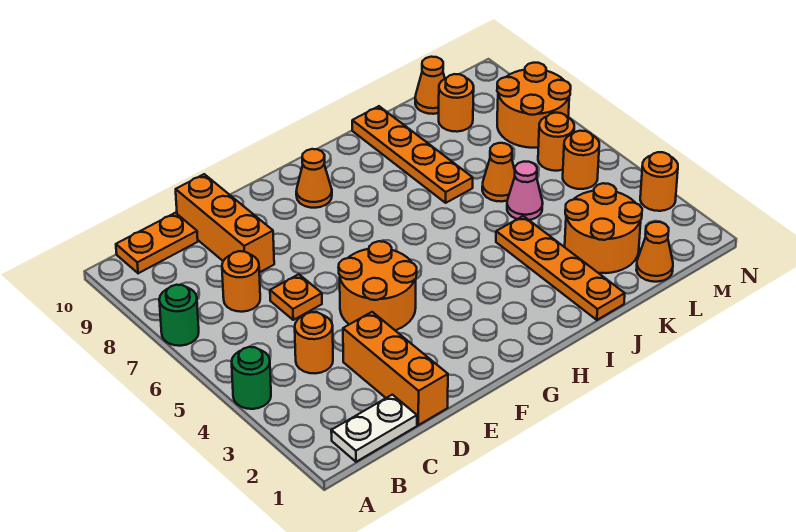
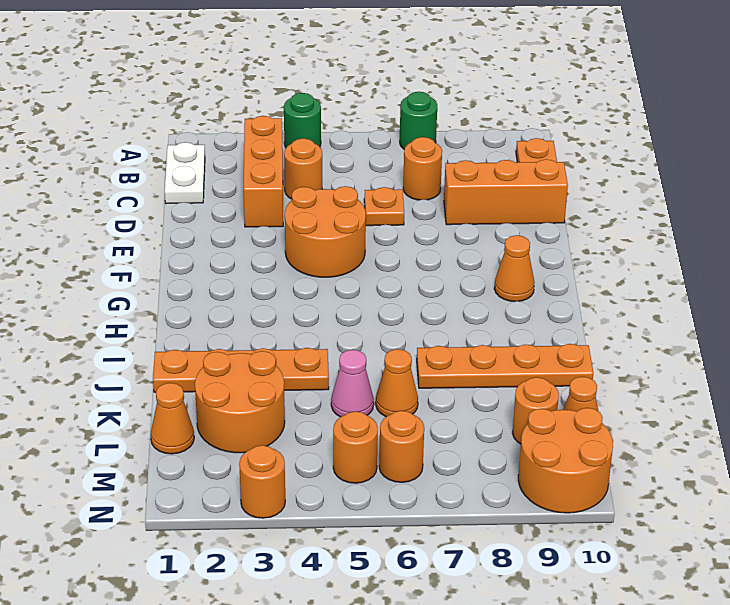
orange brick D1:D3 level 1 -> orange brick B3:D3 level 1
orange round brick M7:N8 level 1 -> orange round brick M9:N10 level 1

